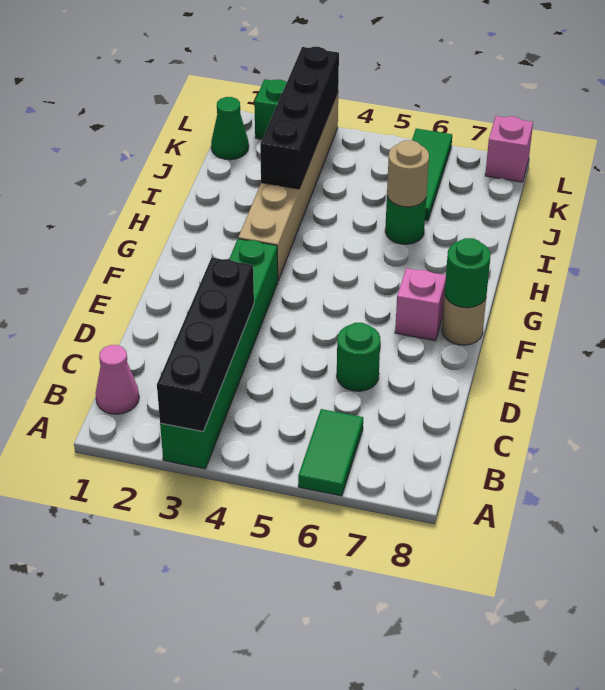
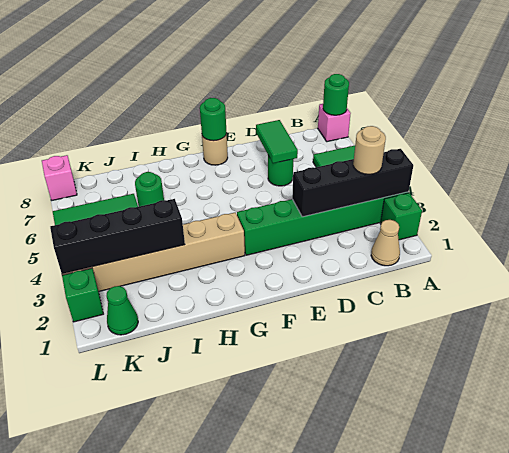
none -> green brick A2 level 1
none -> green round brick A8 level 2
pink cone B1 level 1 -> tan cone B1 level 1
none -> green tile D6:D7 level 2
pink brick F7 level 1 -> pink brick A8 level 1
tan round brick I6 level 2 -> tan round brick B3 level 3

